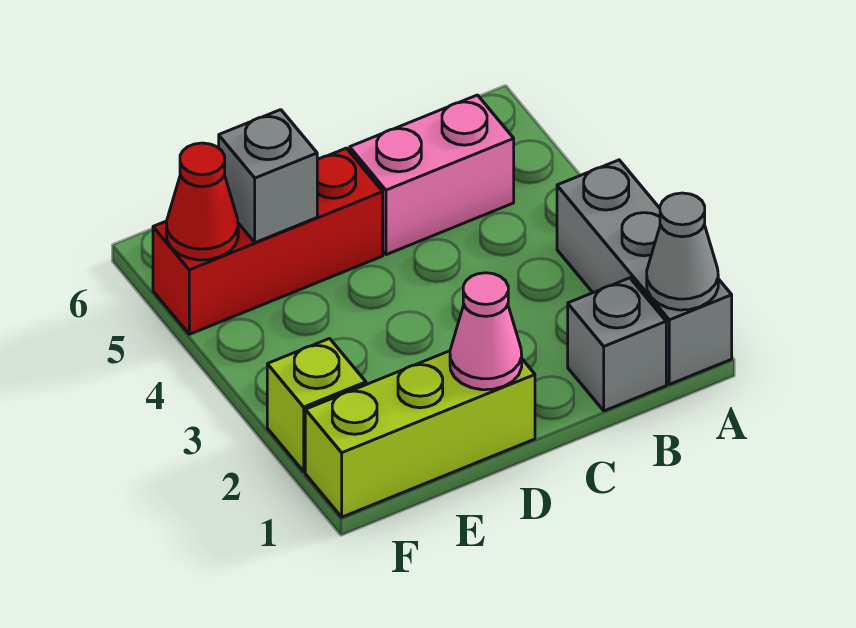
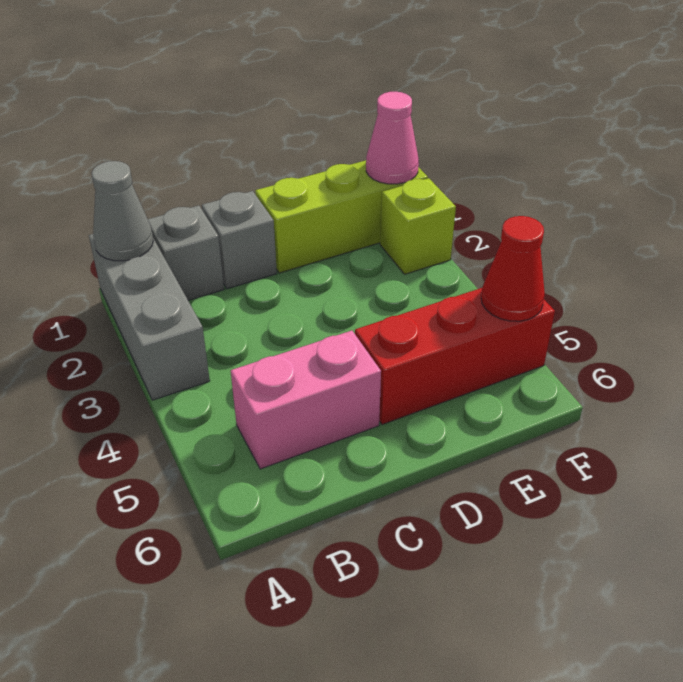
pink cone D1 level 2 -> pink cone F1 level 2
grey brick E5 level 2 -> grey brick C1 level 1

